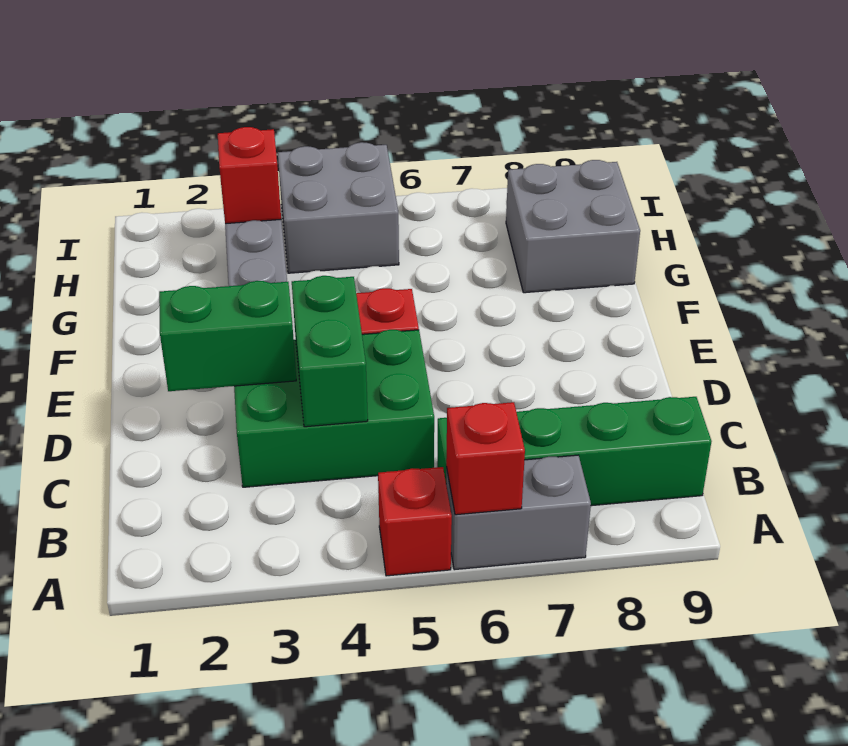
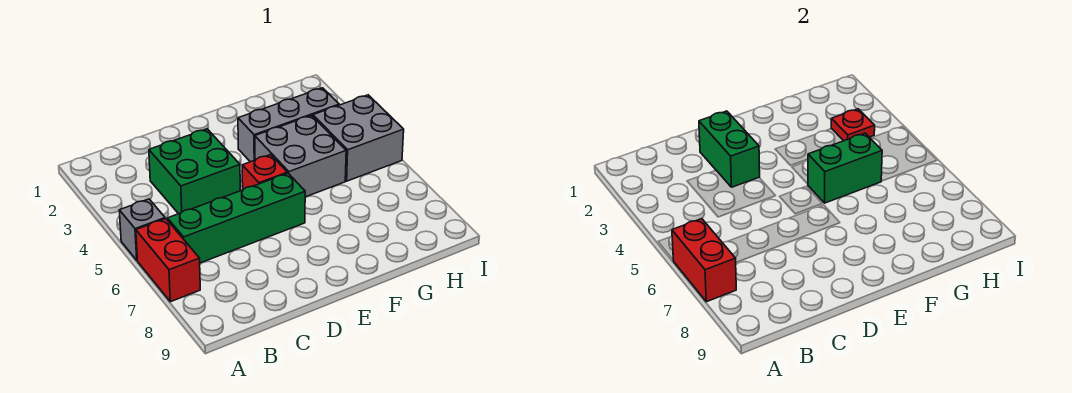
red brick A5 level 1 -> grey brick A5 level 1
grey brick A6:A7 level 1 -> red brick A6:A7 level 1
red brick A6 level 2 -> red brick A6:A7 level 2
green brick B6:B9 level 1 -> green brick B6:E6 level 1
green brick C3:D5 level 1 -> green brick C3:D4 level 1
green brick C4:D4 level 2 -> green brick F5:G5 level 2
grey brick G8:H9 level 1 -> grey brick F4:G5 level 1
red brick H3 level 2 -> red plate H3 level 2

